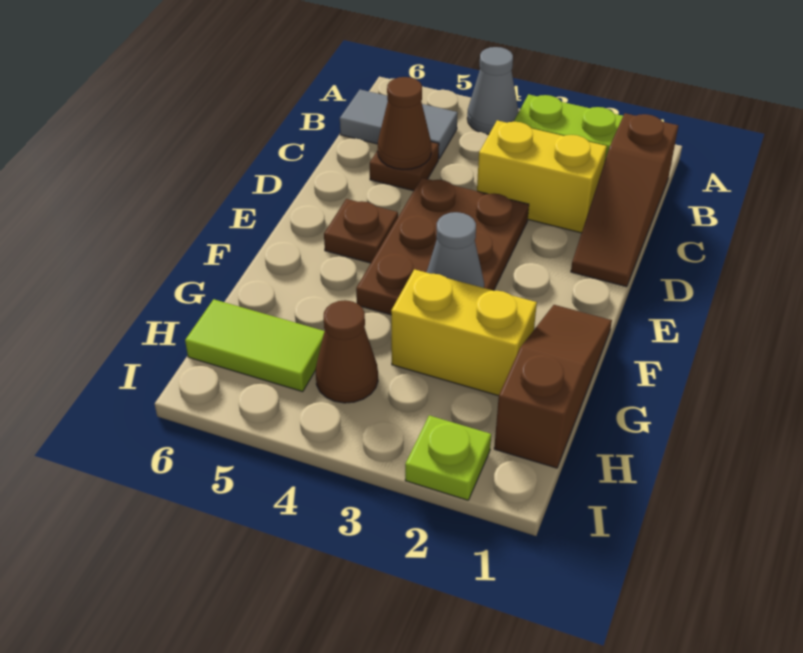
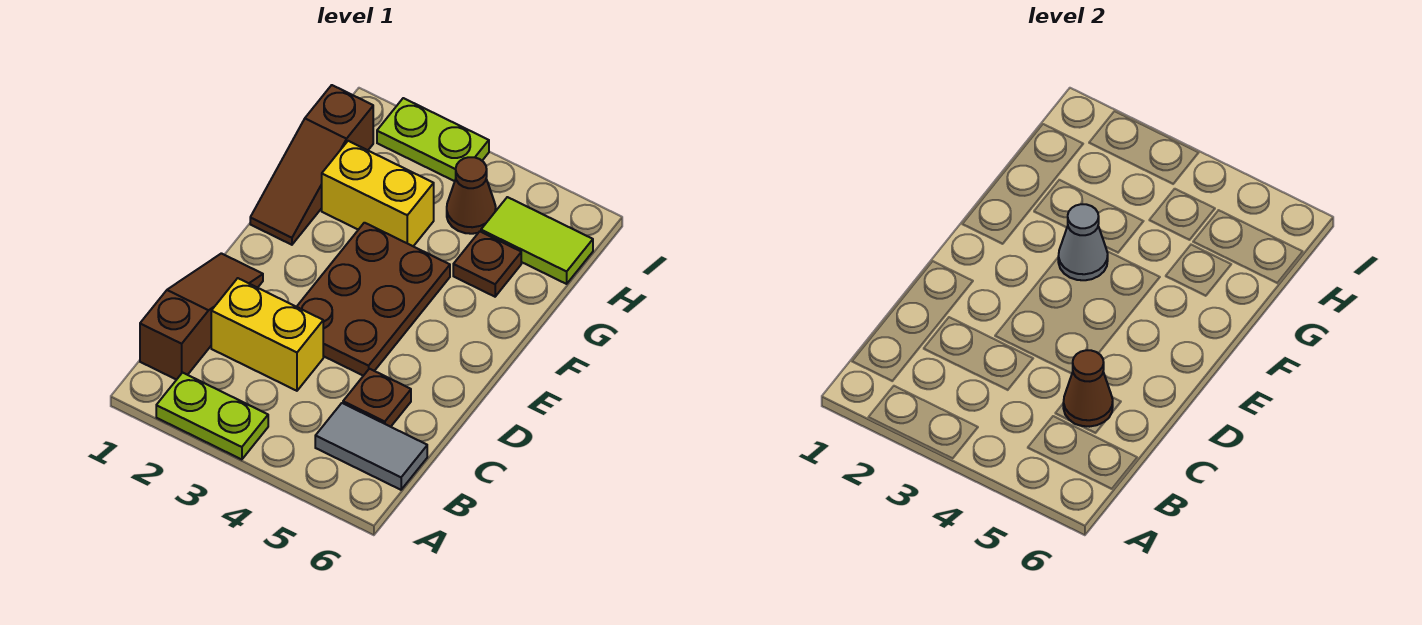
grey cone A4 level 1 -> none
brown plate E5 level 1 -> brown plate G5 level 1
lime plate I2 level 1 -> lime plate I2:I3 level 1

